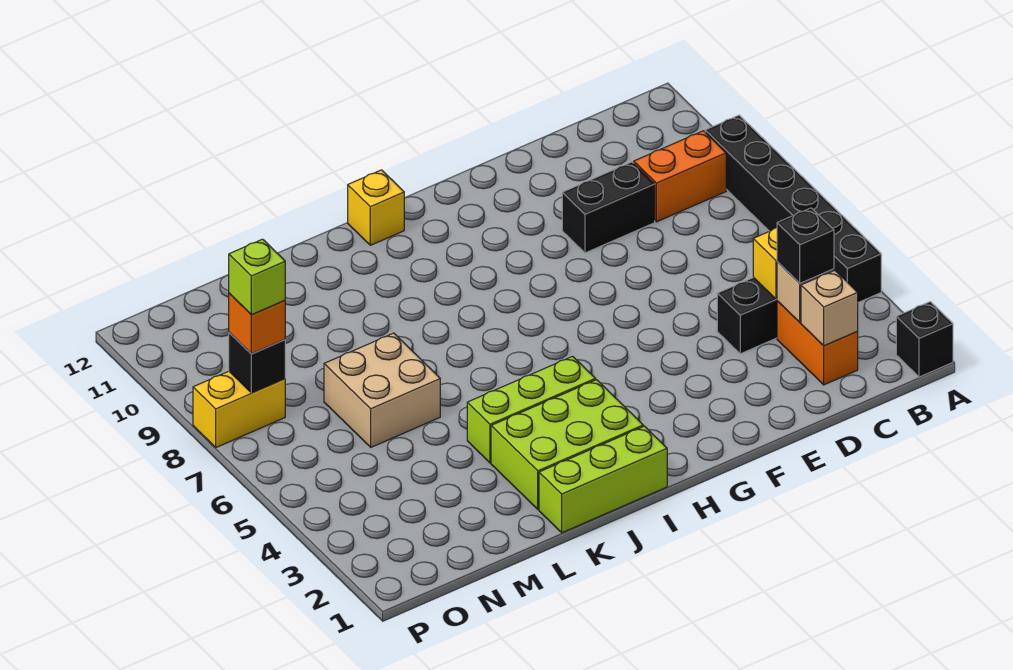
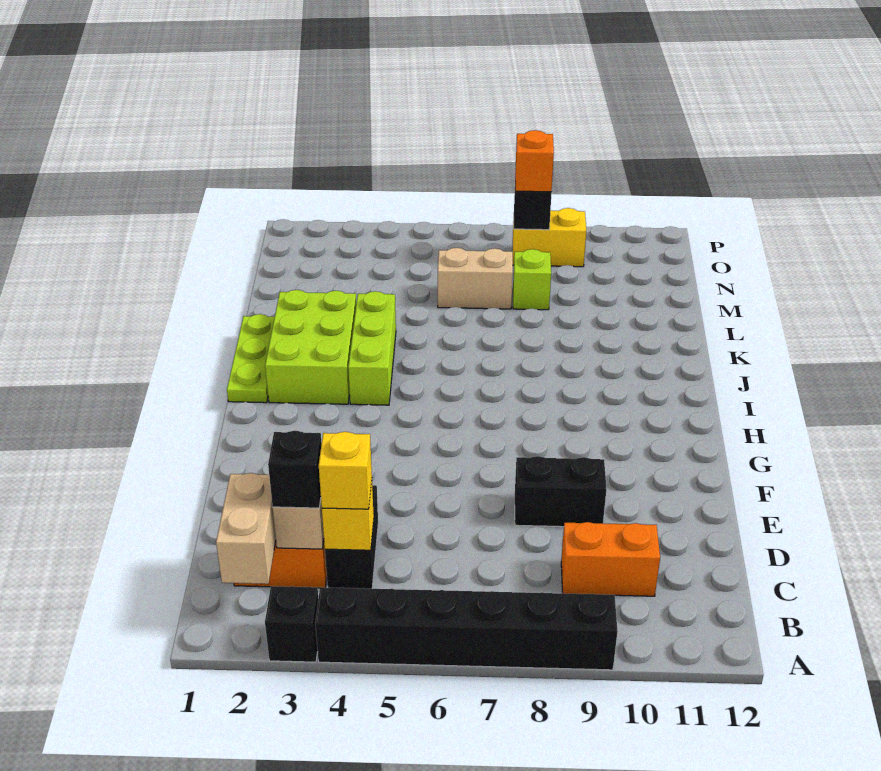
black brick A1 level 1 -> black brick A3 level 1
orange brick B9:C9 level 1 -> orange brick C9:C10 level 1
tan brick C2 level 2 -> tan brick B2:C2 level 2
black brick D9:E9 level 1 -> black brick E8:E9 level 1
lime brick I1:K1 level 1 -> lime plate I1:K1 level 1
yellow brick I12 level 1 -> yellow brick C4 level 3
tan brick L6:M7 level 1 -> tan brick M6:M7 level 1
yellow brick O8:P8 level 1 -> yellow brick O8:O9 level 1
lime brick O8 level 4 -> lime brick M8 level 1

